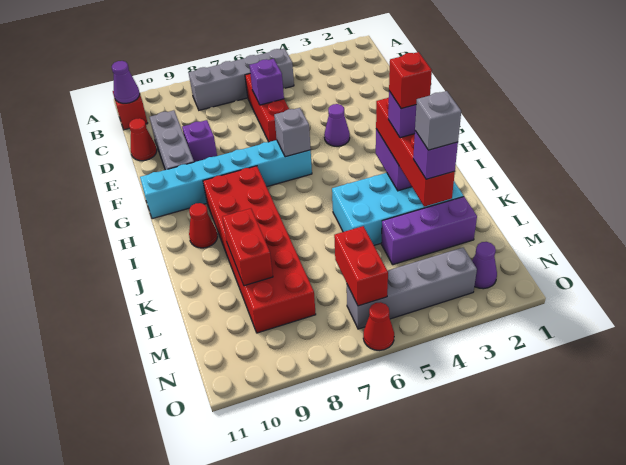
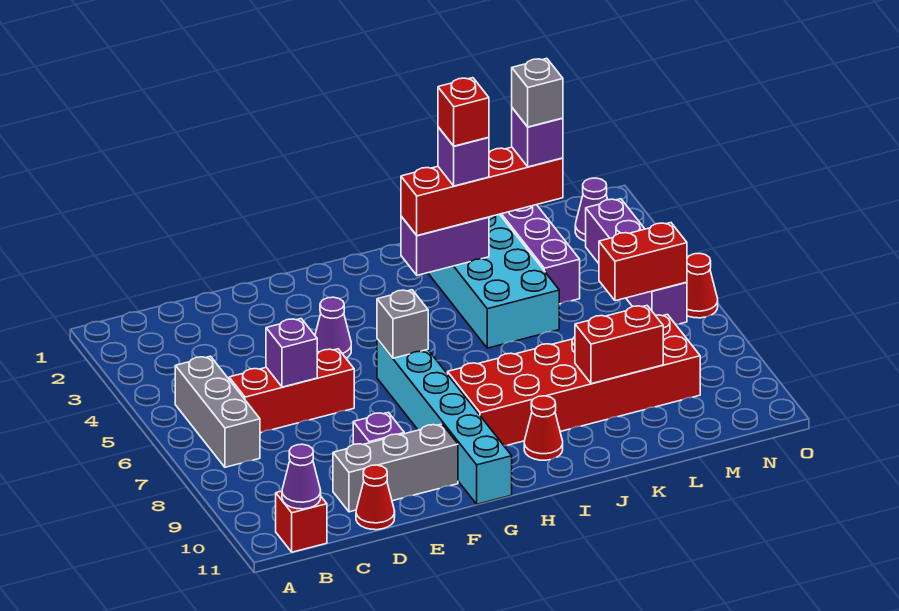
grey brick B5:B8 level 1 -> grey brick B5:B7 level 1
grey brick N3:N6 level 1 -> purple brick N3:N6 level 1

